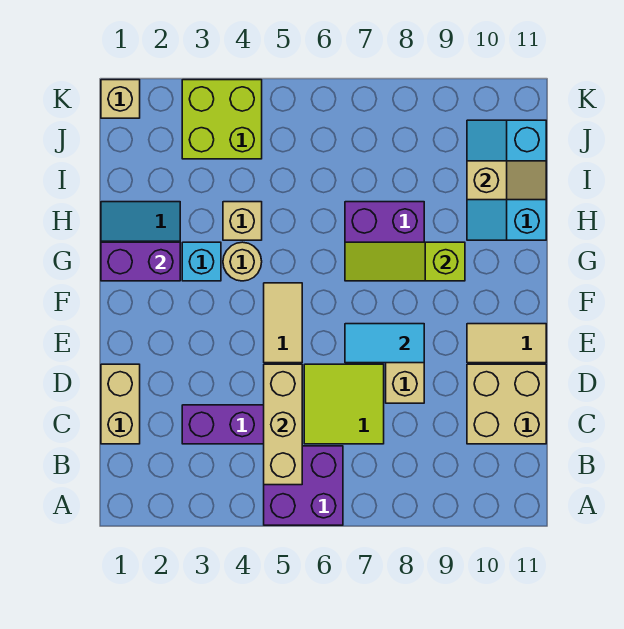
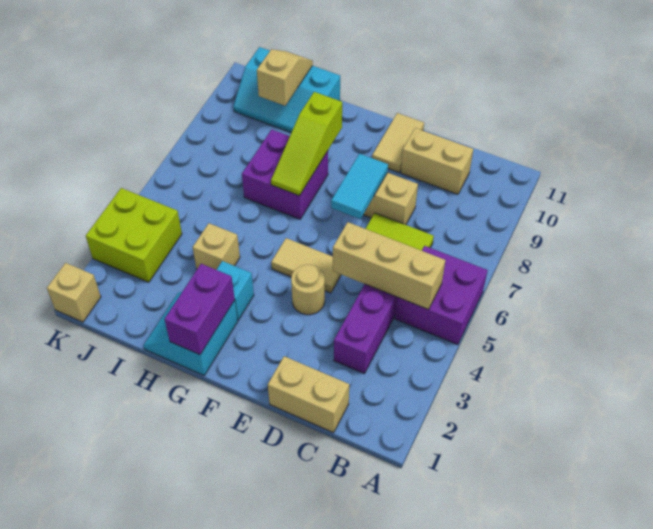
tan brick C10:D11 level 1 -> tan brick C10:D10 level 1
tan round brick G4 level 1 -> tan round brick E4 level 1

